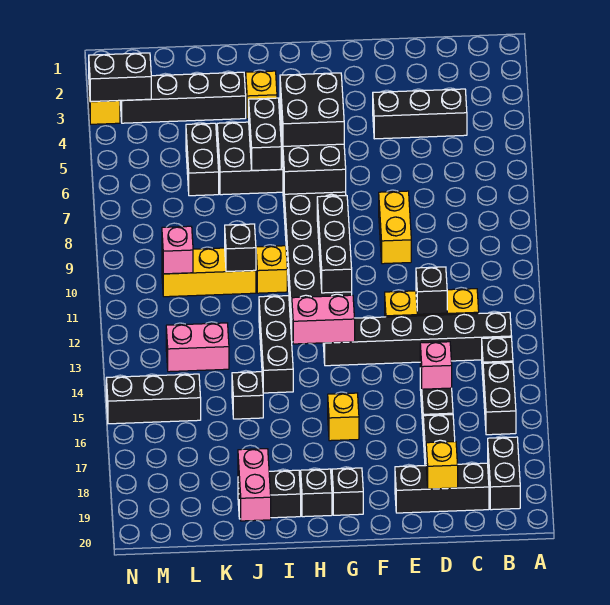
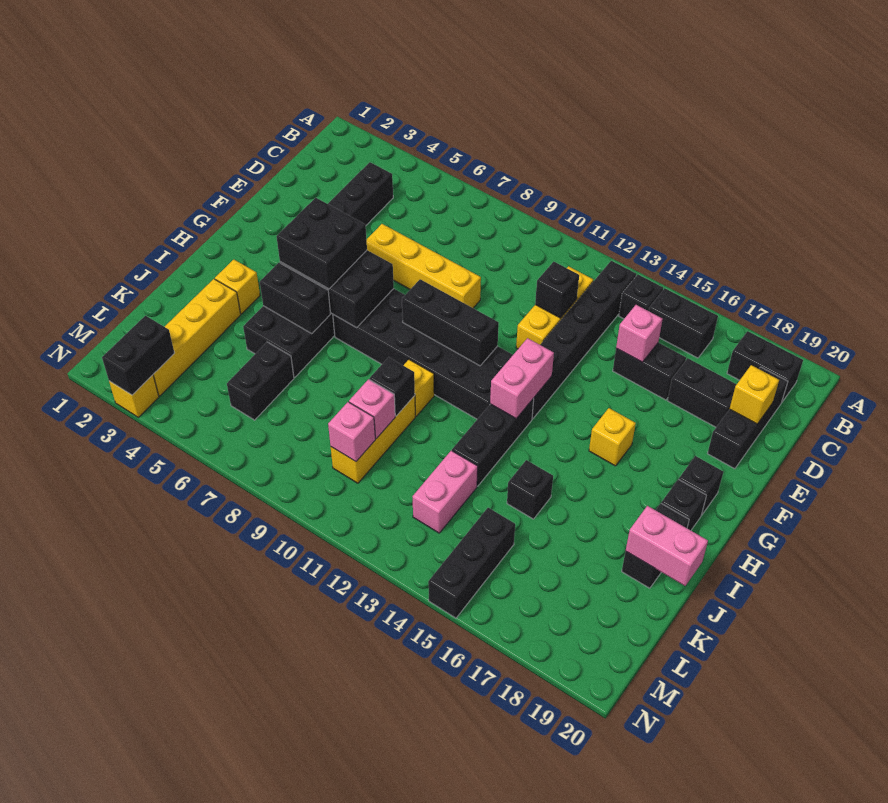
yellow brick E8:E9 level 1 -> yellow brick E6:E9 level 1
black brick I12:I14 level 1 -> black brick H13:J13 level 1
black brick J3:M3 level 1 -> yellow brick J3:M3 level 1
black brick K5:K6 level 1 -> black brick K6:L6 level 1
none -> pink brick K10 level 2

